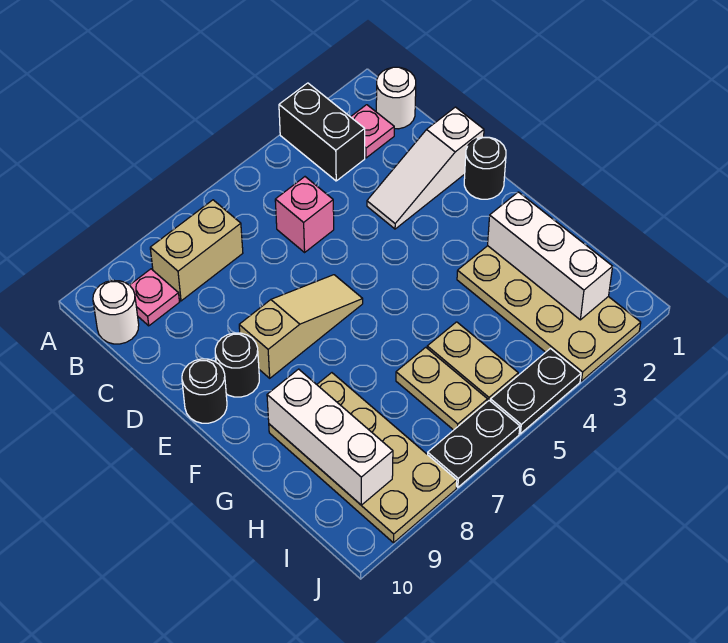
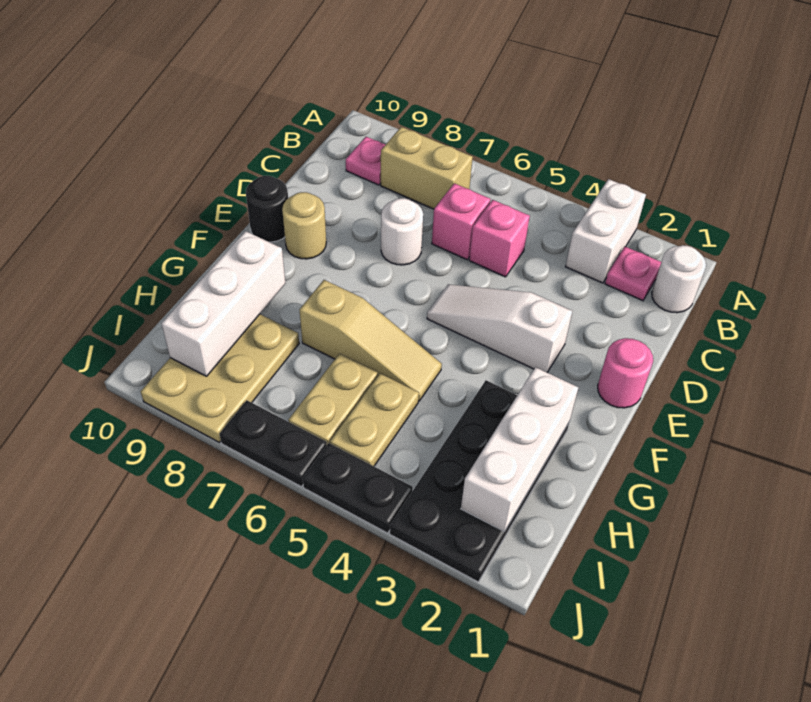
black brick A3:B3 level 1 -> white brick A3:B3 level 1
white round brick B10 level 1 -> white round brick D7 level 1
none -> pink brick C6 level 1
white slope D1:D3 level 1 top 1 -> white slope E3:E5 level 1 top 3
black round brick E1 level 1 -> pink round brick E1 level 1
tan slope E6:E8 level 1 top 8 -> tan slope G5:G7 level 1 top 7
black round brick E9 level 1 -> tan round brick E9 level 1
tan plate G2:J3 level 1 -> black plate G2:J3 level 1
tan plate G8:J9 level 1 -> tan plate H8:J9 level 1

